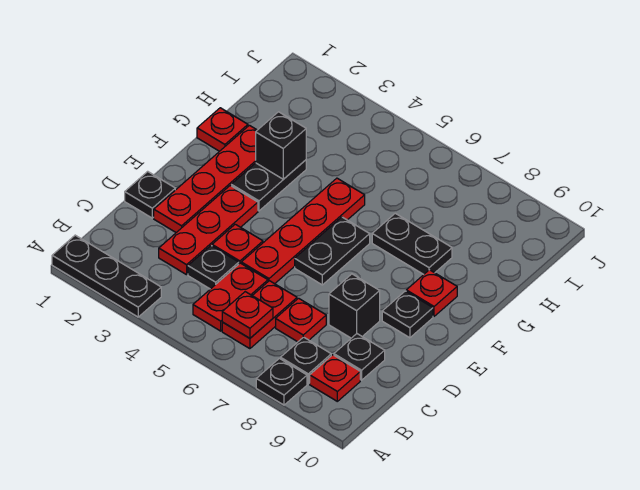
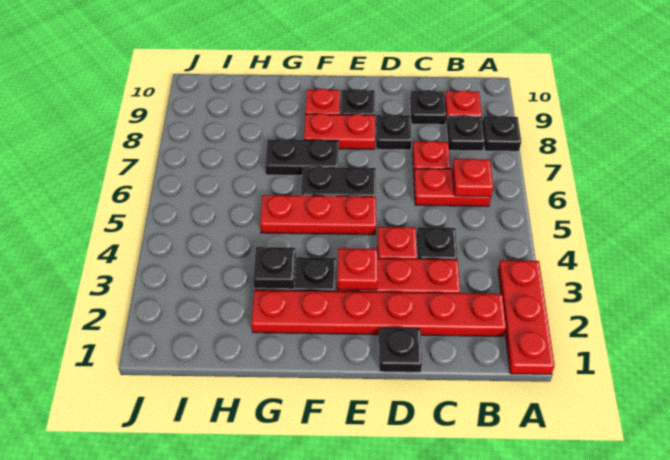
black plate A1:A3 level 1 -> red plate A1:A3 level 1
red plate B5:C5 level 1 -> red plate E8:F8 level 1
red plate D2:G2 level 1 -> red plate B2:G2 level 1
red plate D5:G5 level 1 -> red plate E5:G5 level 1
black brick D8 level 1 -> black plate D8 level 1
red plate G1 level 1 -> red plate E3 level 2
black brick G3 level 2 -> black plate G3 level 2
black plate G7:G8 level 1 -> black plate F7:G7 level 1

